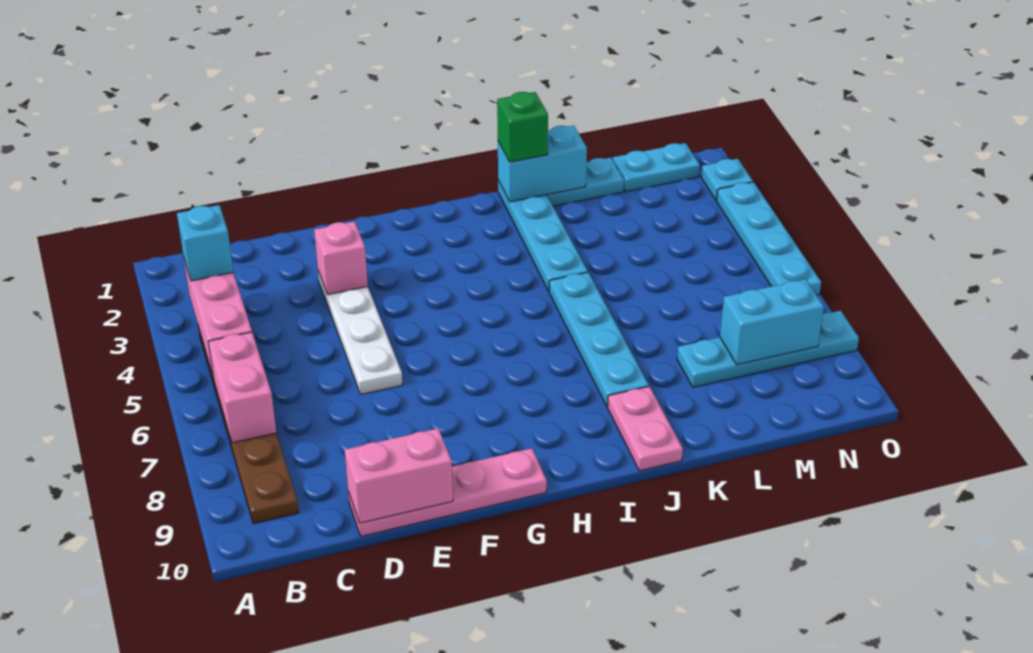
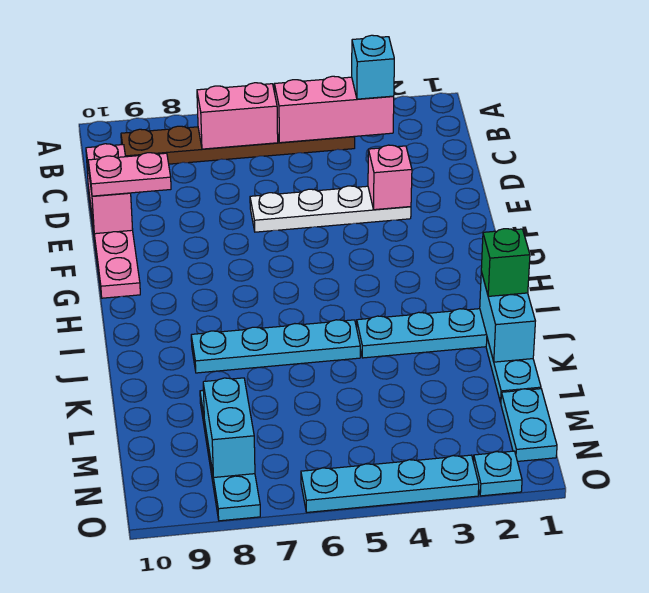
pink plate J9:J10 level 1 -> pink plate E9:E10 level 3

